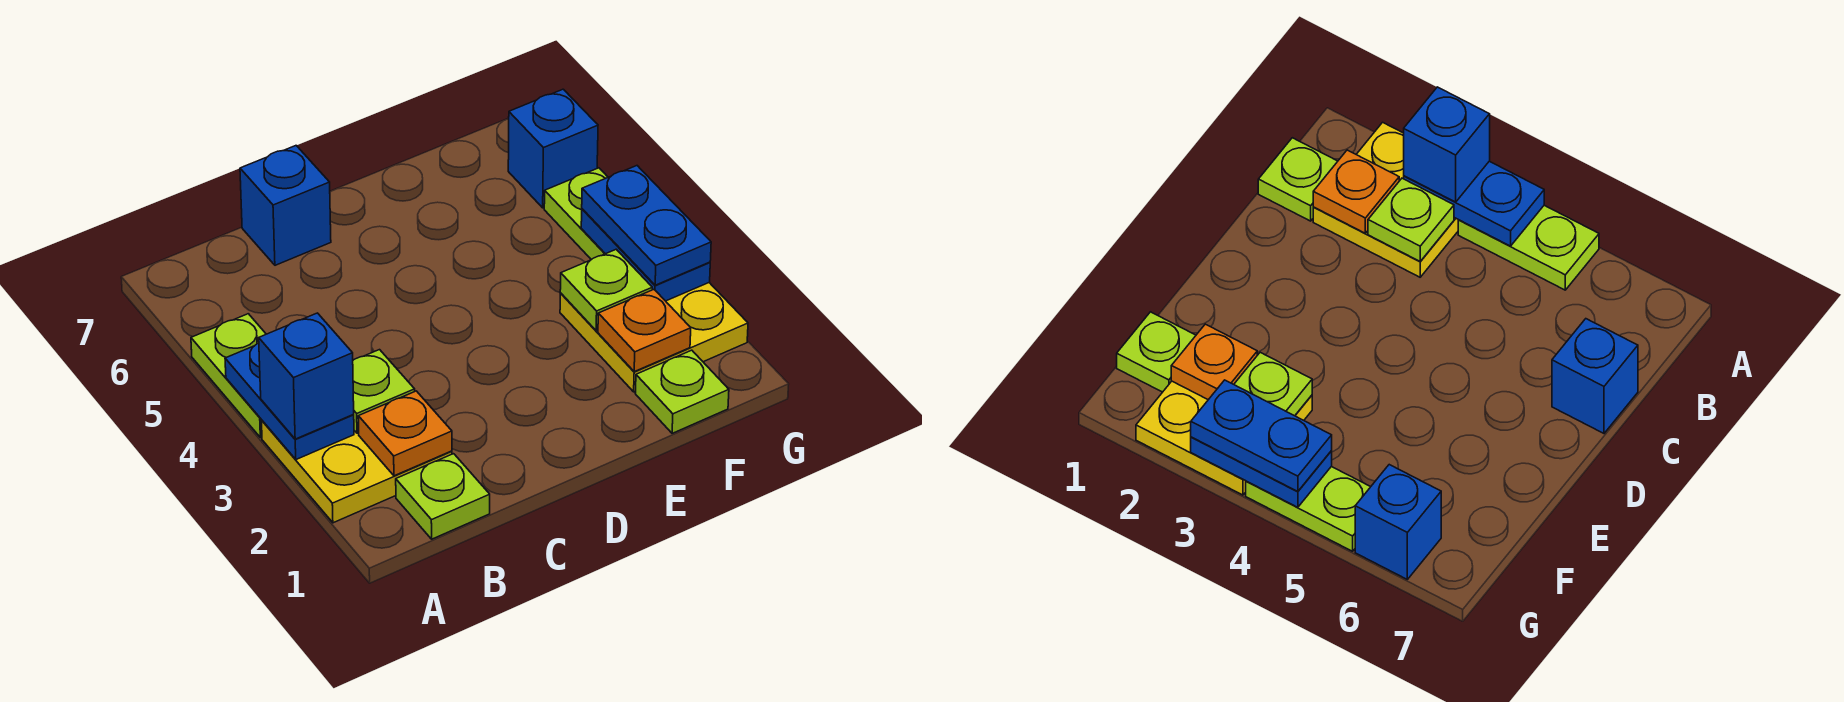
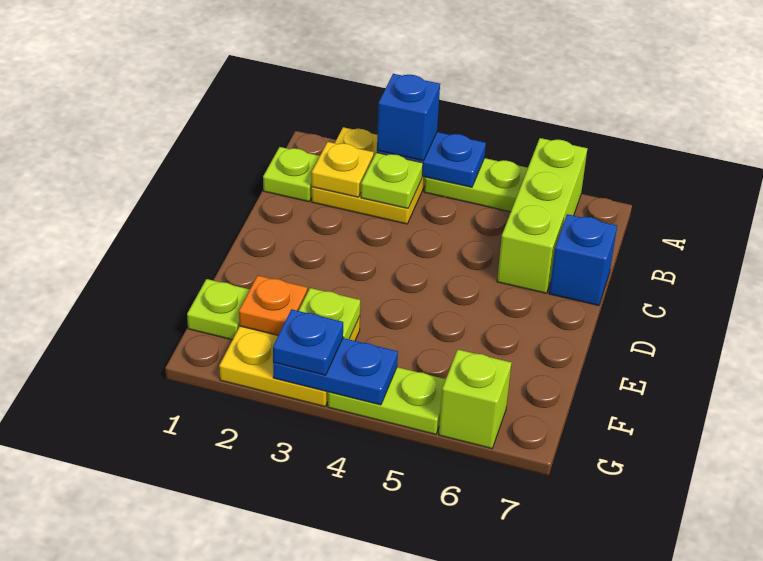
none -> lime brick A6:C6 level 1
orange plate B2 level 2 -> yellow plate B2 level 2
blue plate G3:G4 level 3 -> blue plate G3 level 3
blue brick G6 level 1 -> lime brick G6 level 1

